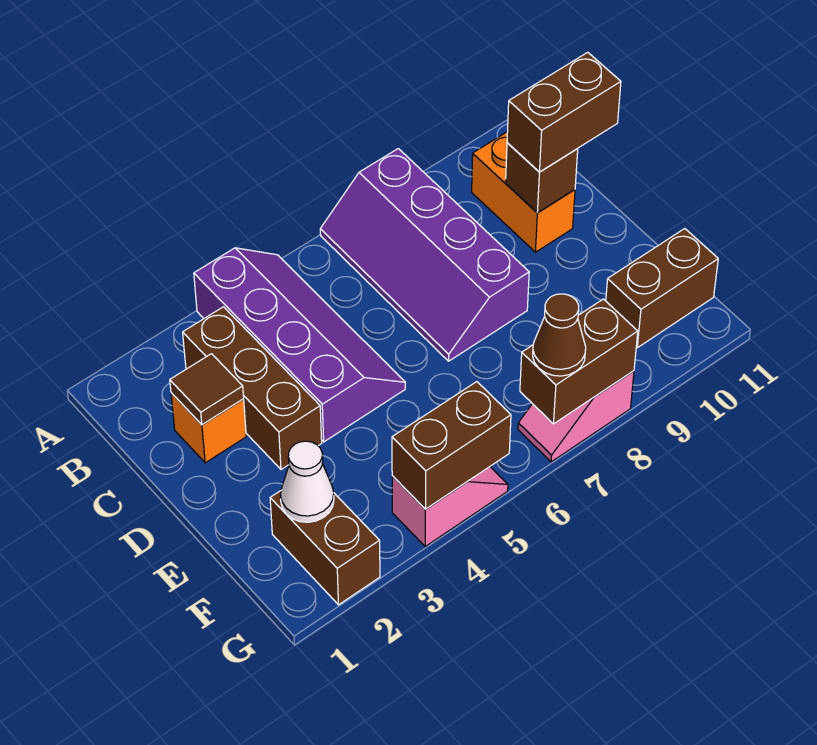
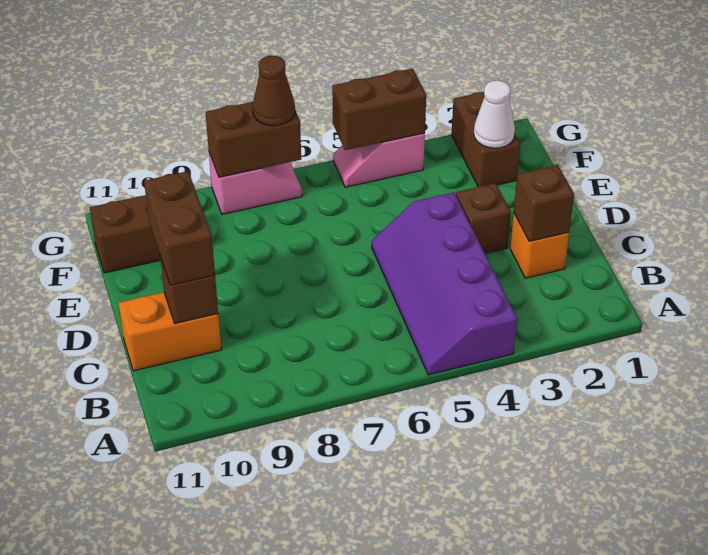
purple slope A7:D8 level 1 top 8 -> none
brown brick B3:D3 level 1 -> brown brick D3 level 1
orange brick B10:C10 level 1 -> orange brick C10:C11 level 1
brown tile C2 level 2 -> brown brick C2 level 2
brown brick C10:C11 level 3 -> brown brick C10:D10 level 3

